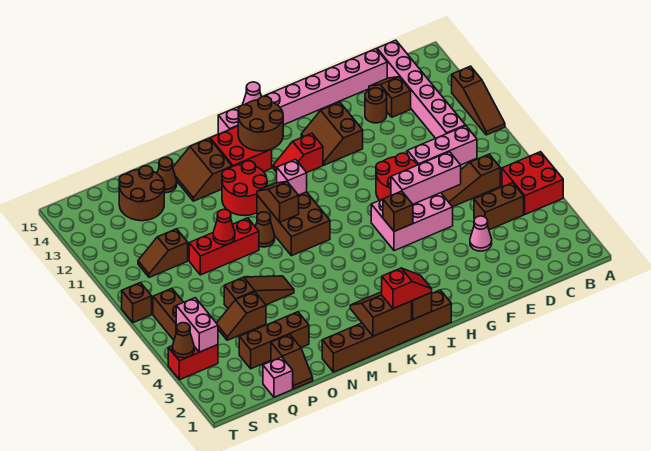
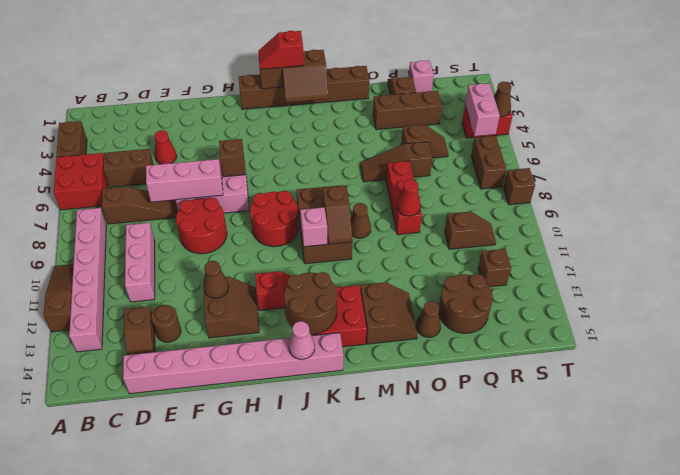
none -> brown brick A3:A4 level 1
pink brick C9:E9 level 1 -> pink brick D9:D11 level 1
pink brick C10:C15 level 1 -> pink brick B8:B13 level 1
pink cone E4 level 1 -> red cone E4 level 1
none -> brown cone G12 level 2
red round brick L11:M12 level 1 -> red round brick I8:J9 level 1
red brick N9:P9 level 1 -> red brick O7:O9 level 1
none -> brown brick R12 level 1

